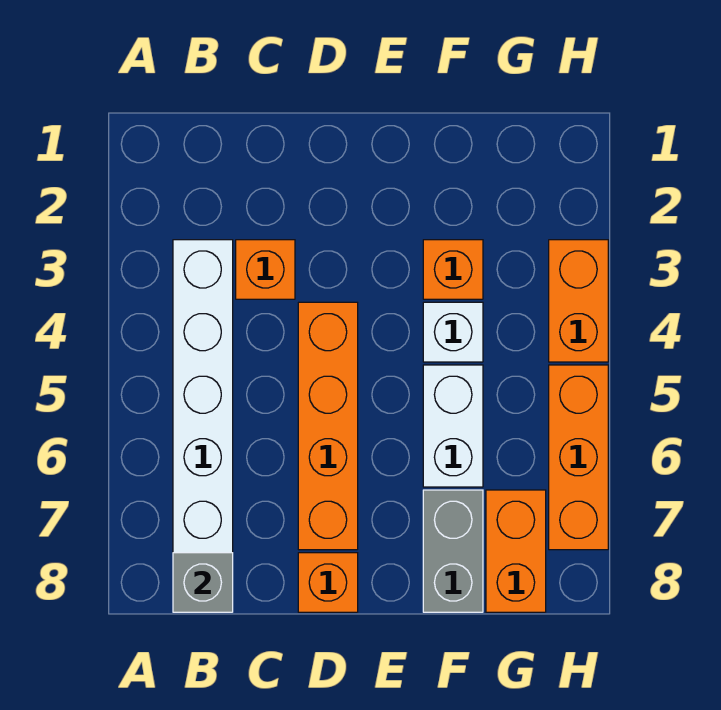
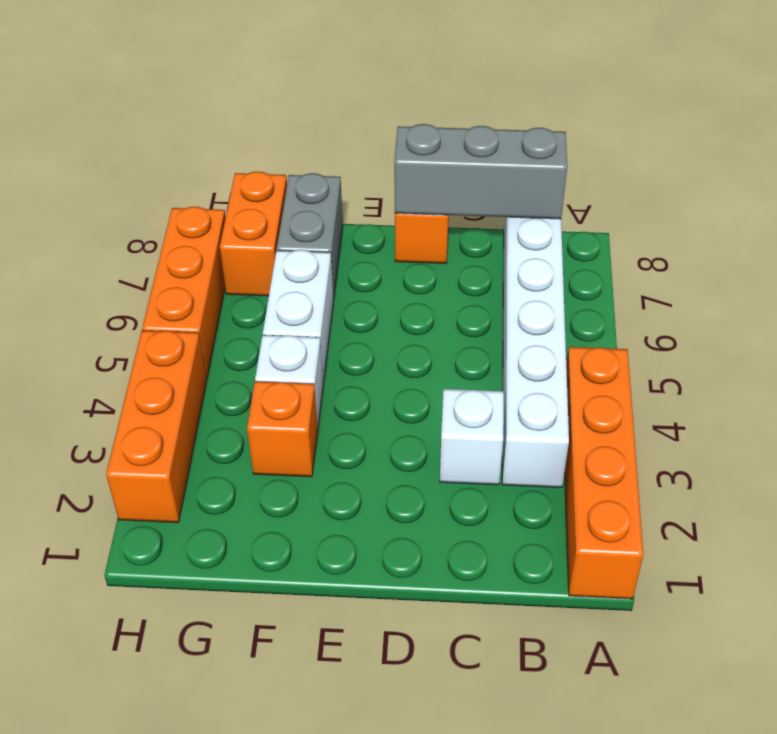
grey brick B8 level 2 -> grey brick B8:D8 level 2
orange brick C3 level 1 -> white brick C3 level 1
orange brick D4:D7 level 1 -> orange brick A1:A4 level 1
orange brick H3:H4 level 1 -> orange brick H2:H4 level 1

